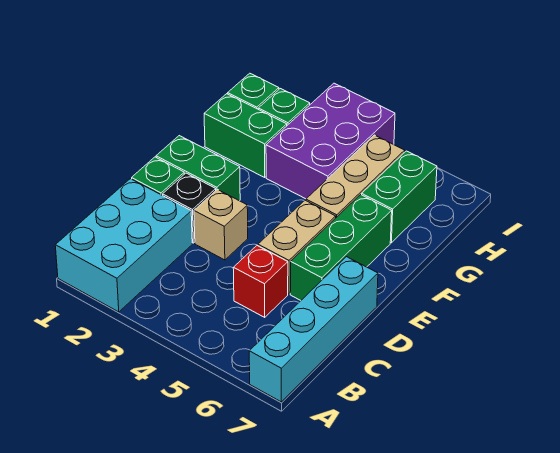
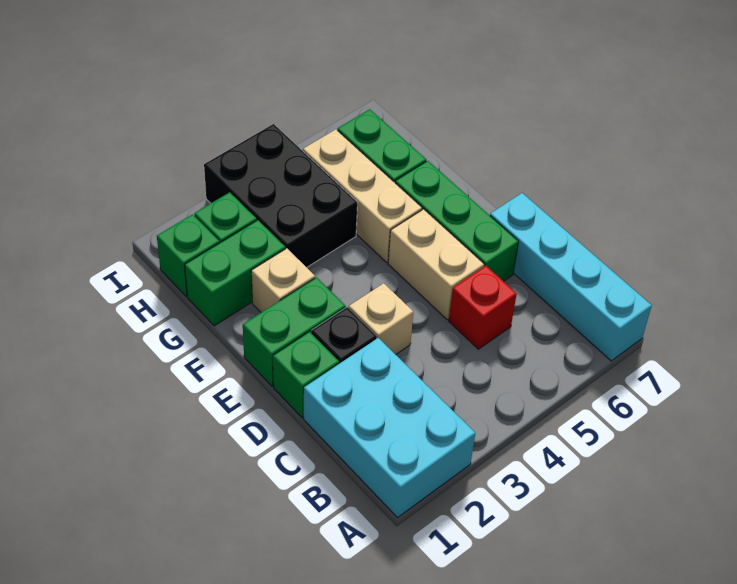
none -> tan brick F2 level 1
purple brick G3:I4 level 1 -> black brick G3:I4 level 1

